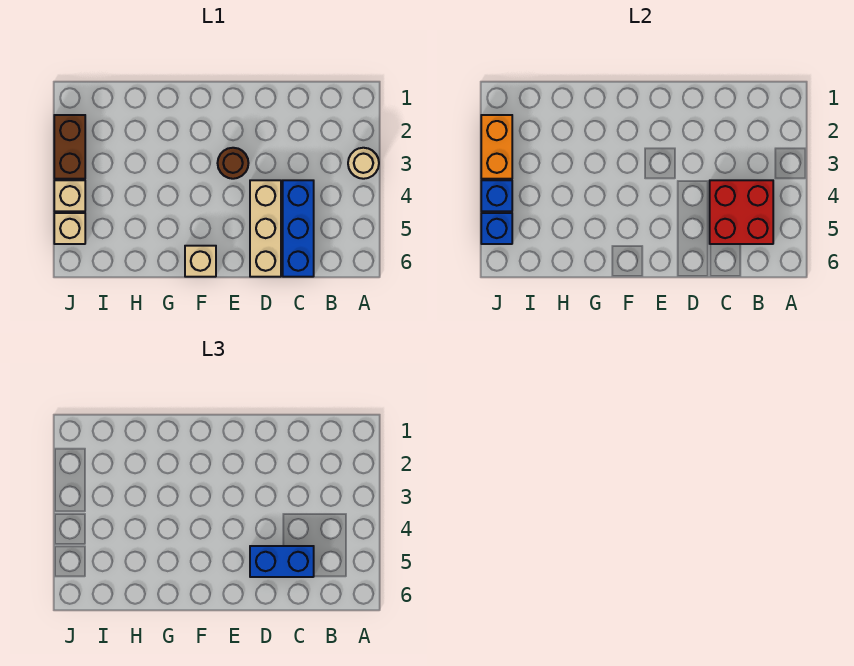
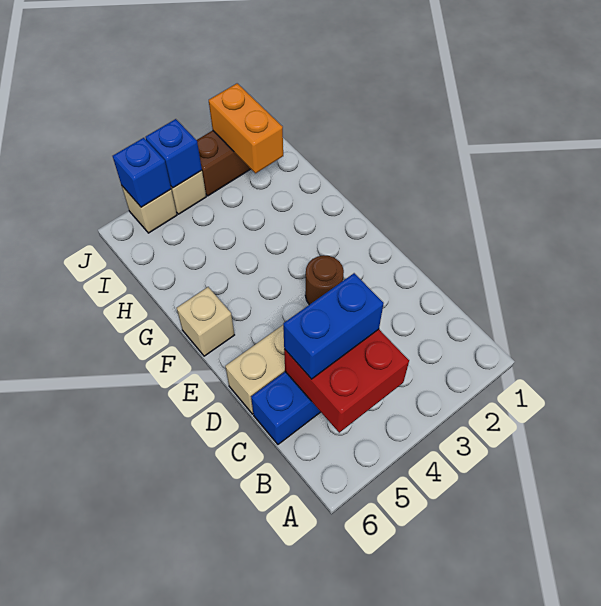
tan round brick A3 level 1 -> none
blue brick C5:D5 level 3 -> blue brick C4:C5 level 3
orange brick J2:J3 level 2 -> orange brick I2:J2 level 2

